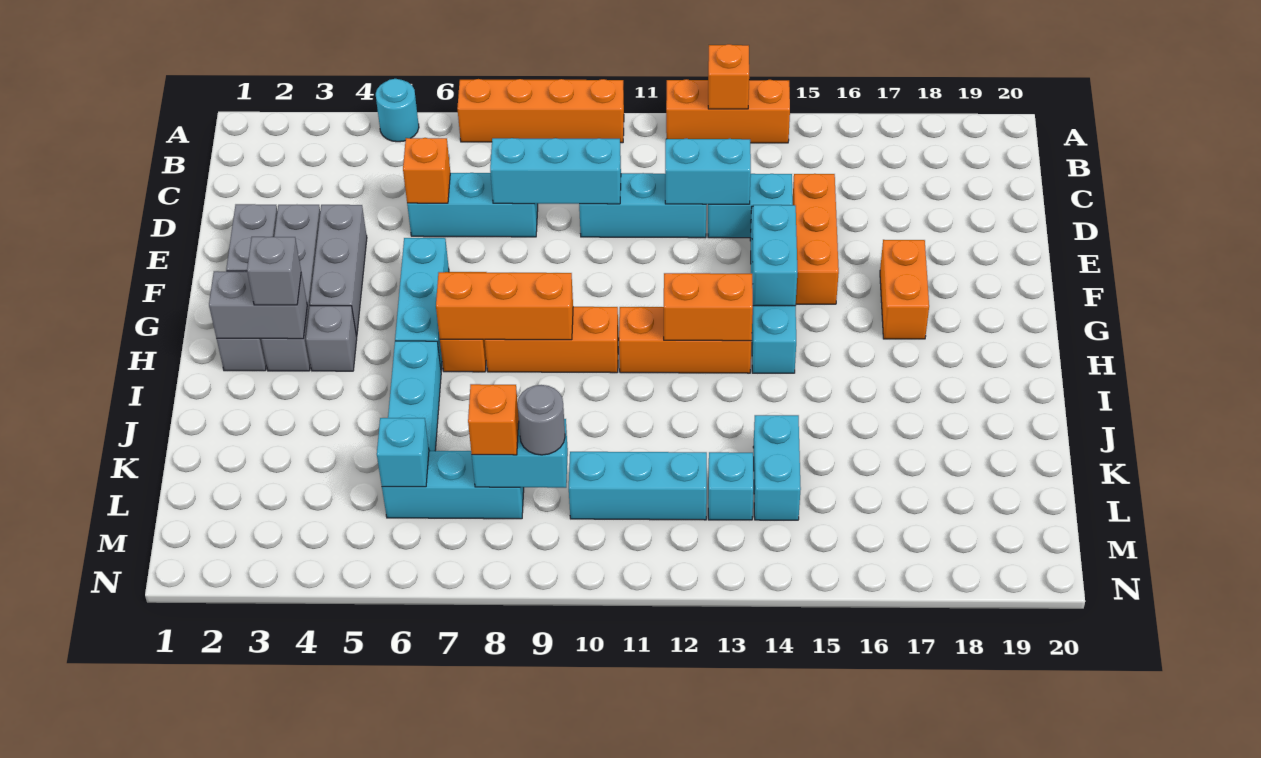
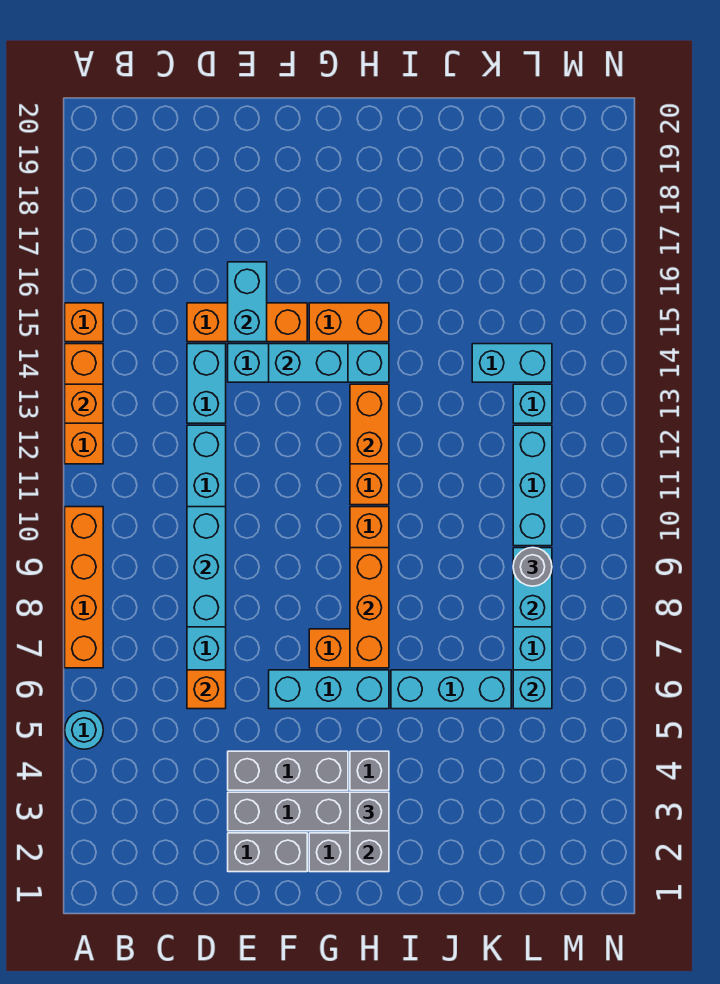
cyan brick D12:D13 level 2 -> cyan brick E15:E16 level 2
orange brick F17:G17 level 1 -> orange brick G15:H15 level 1
orange brick L8 level 3 -> orange brick A15 level 1

